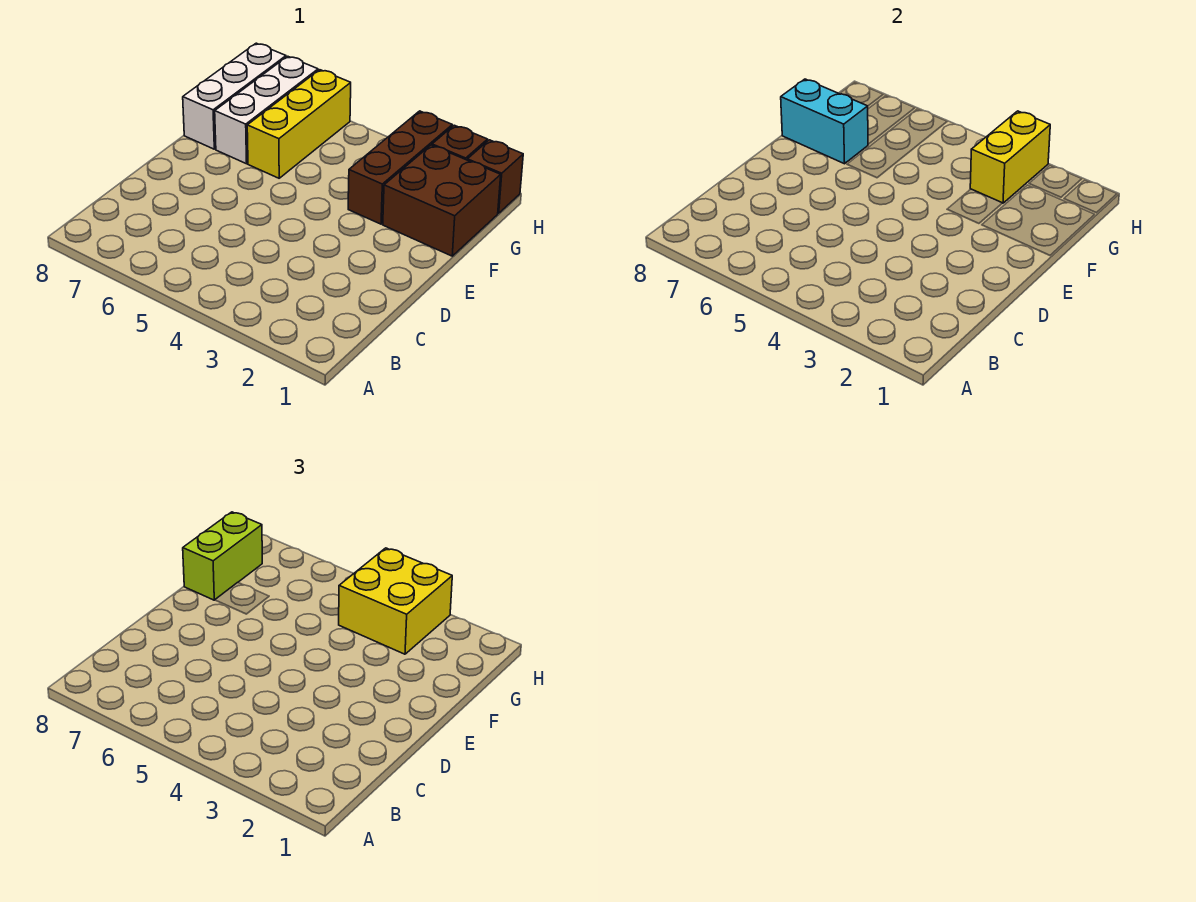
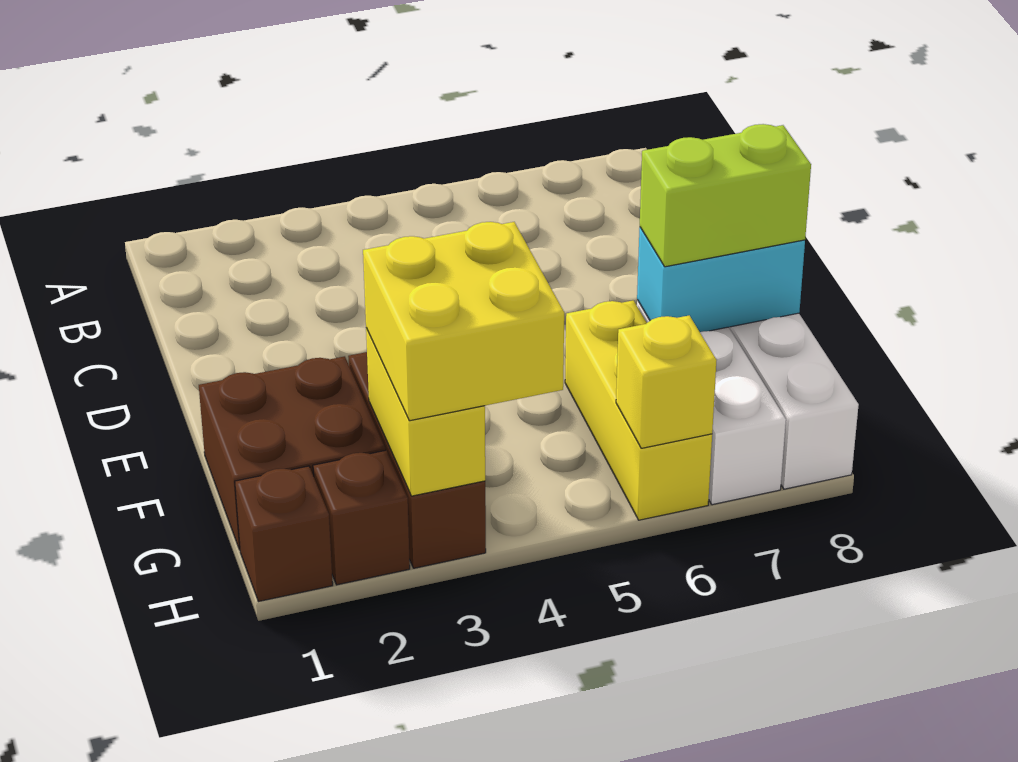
lime brick F8:G8 level 3 -> lime brick F7:F8 level 3
none -> yellow brick H6 level 2

